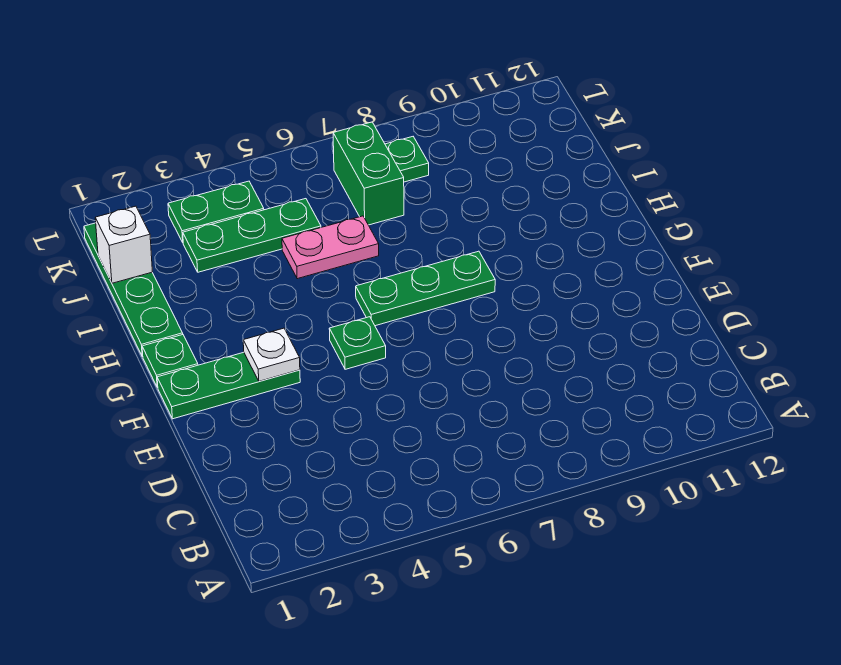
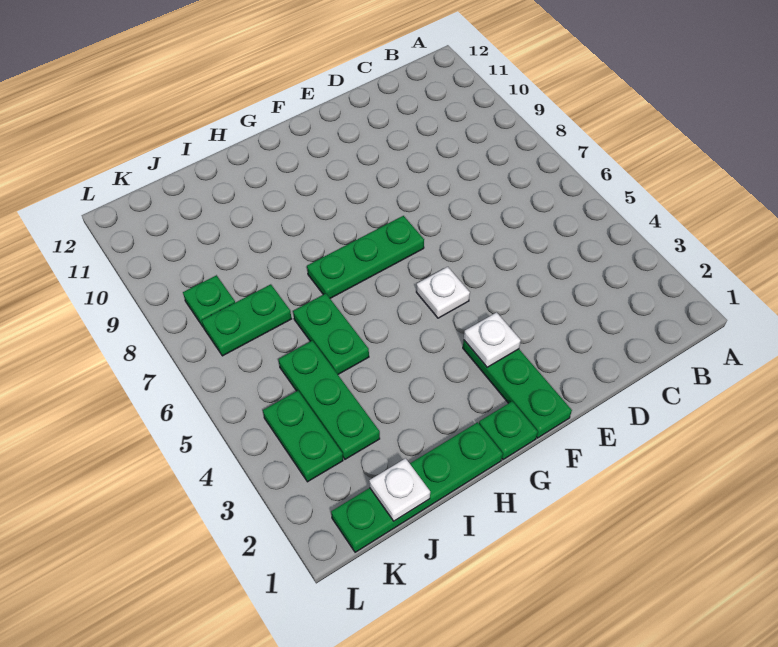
green plate F5 level 1 -> white plate F5 level 1
green plate G6:G8 level 1 -> green plate F7:H7 level 1
pink plate I5:I6 level 1 -> green plate I5:I6 level 1
white brick J1 level 2 -> white plate J1 level 2
green brick J7:K7 level 1 -> green plate J7:K7 level 1

